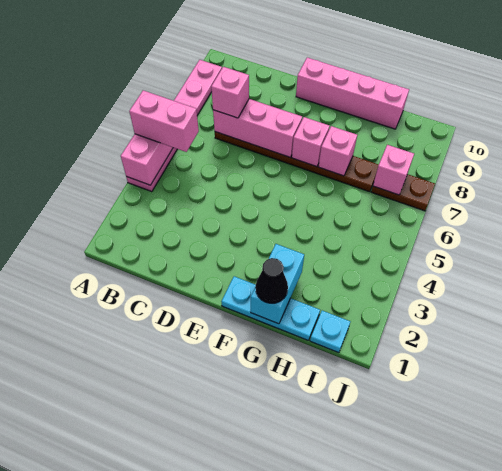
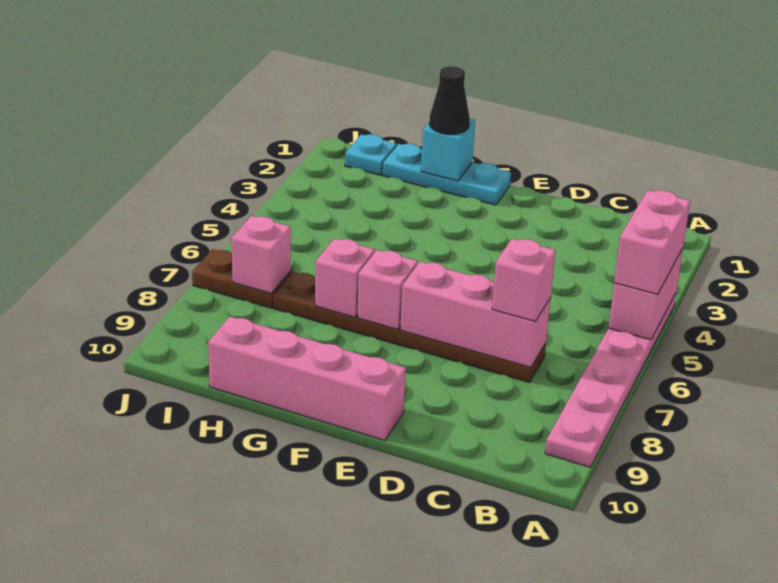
pink brick A5:B5 level 3 -> pink brick A4:A5 level 3
cyan brick G1:G2 level 2 -> cyan brick G1 level 2

